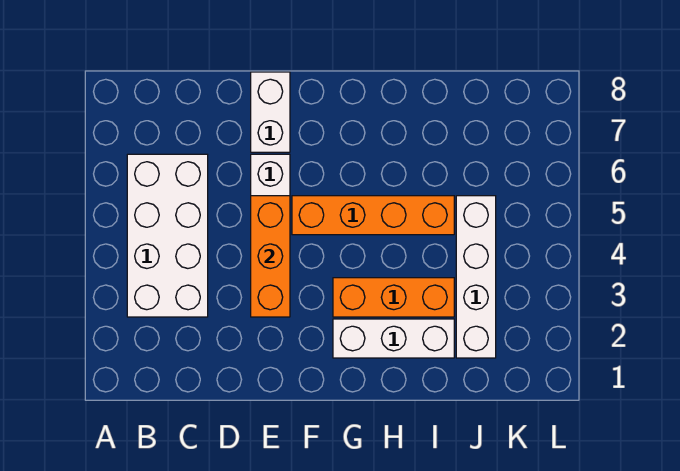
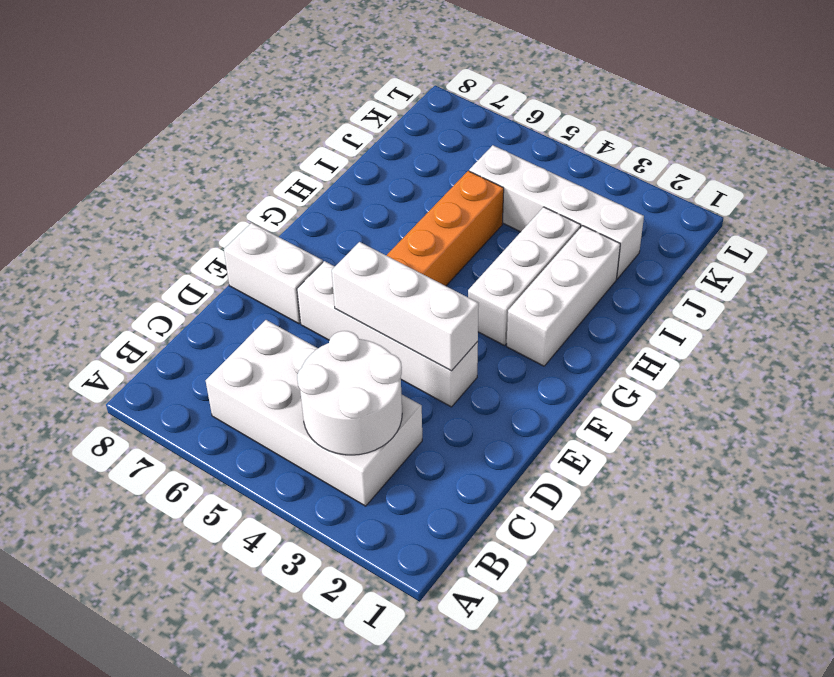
none -> white round brick B3:C4 level 2
orange brick E3:E5 level 2 -> white brick E3:E5 level 2
orange brick G3:I3 level 1 -> white brick G3:I3 level 1

